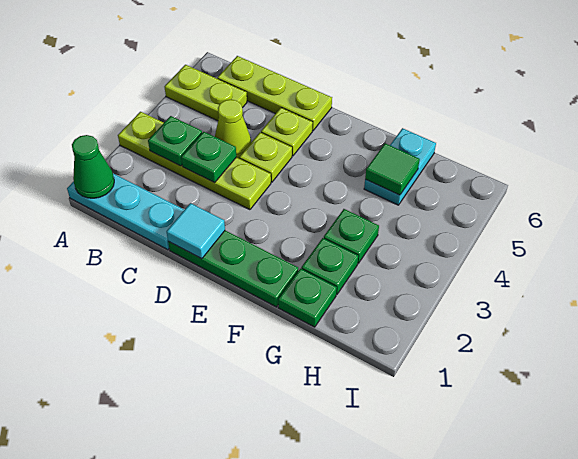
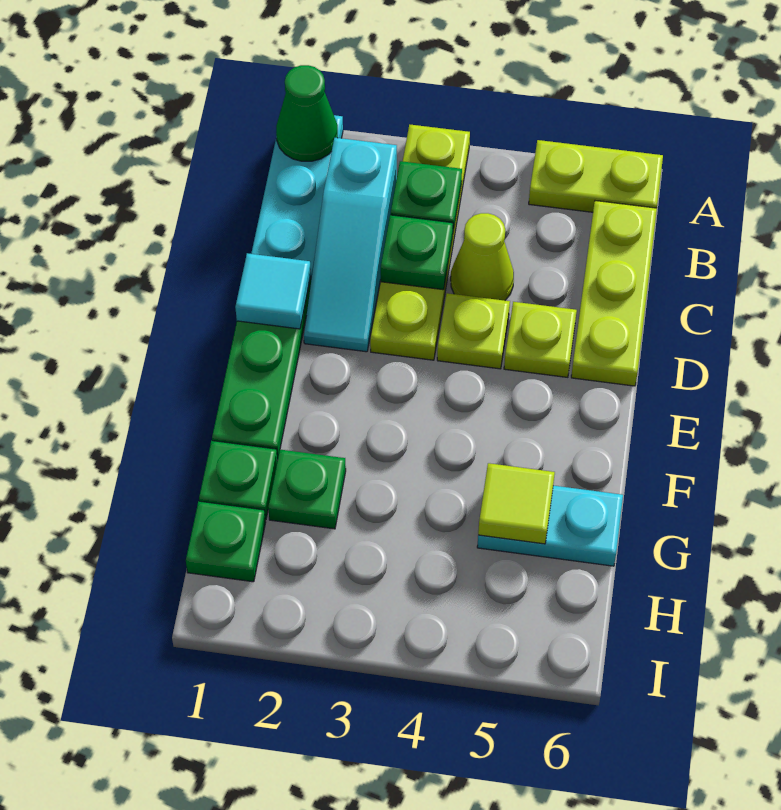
lime plate A5:B5 level 1 -> lime plate A5:A6 level 1
none -> cyan slope B2:D2 level 1 top B
green plate G3 level 1 -> green plate H1 level 1
green tile G5 level 2 -> lime tile G5 level 2

